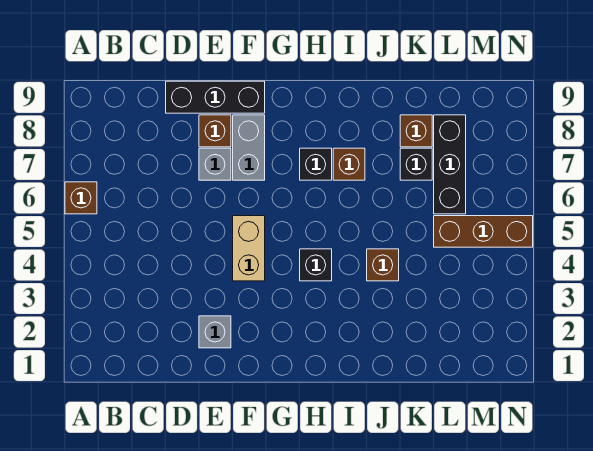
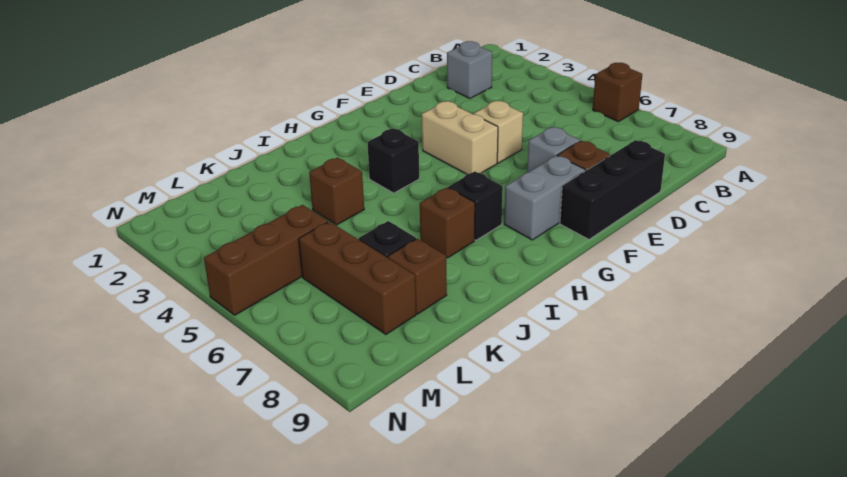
grey brick E2 level 1 -> grey brick C2 level 1
none -> tan brick E5 level 1
grey brick F7:F8 level 1 -> grey brick F8:G8 level 1
black brick L6:L8 level 1 -> brown brick L6:L8 level 1

